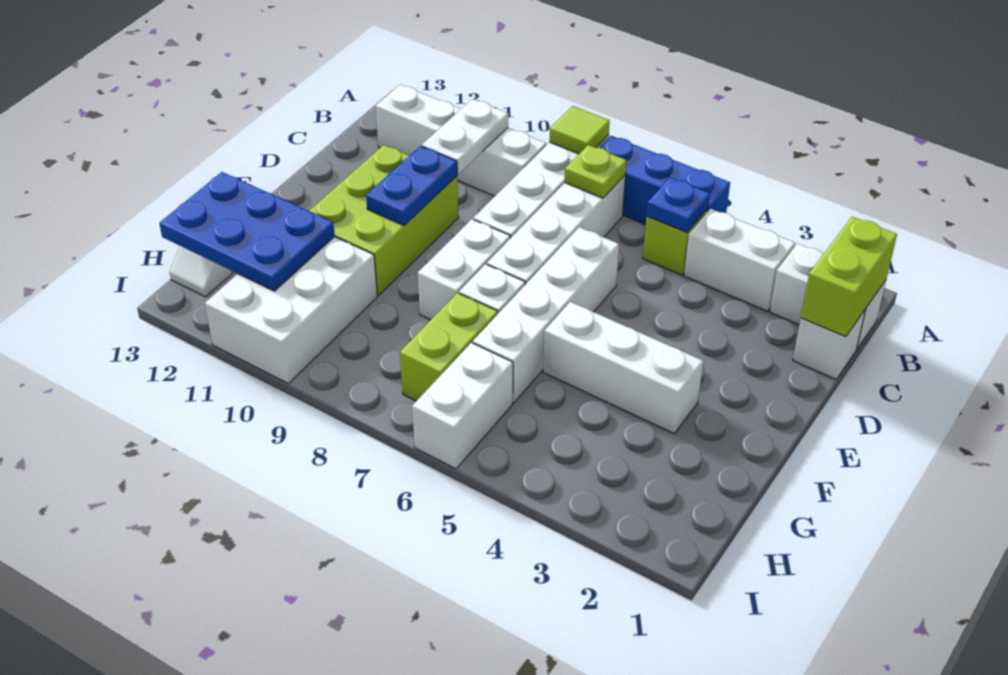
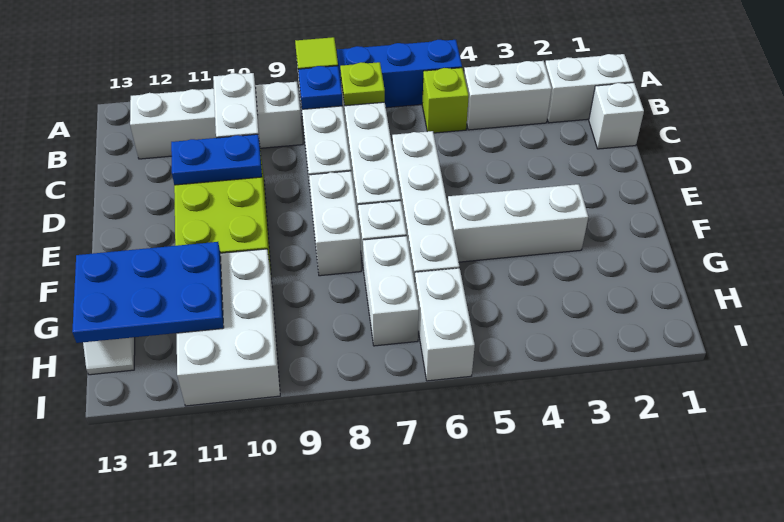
lime brick B1:C1 level 2 -> none
blue plate B5 level 2 -> blue plate B8 level 2
blue plate D10:E10 level 2 -> blue plate D10:D11 level 2
lime brick G7:H7 level 1 -> white brick G7:H7 level 1

